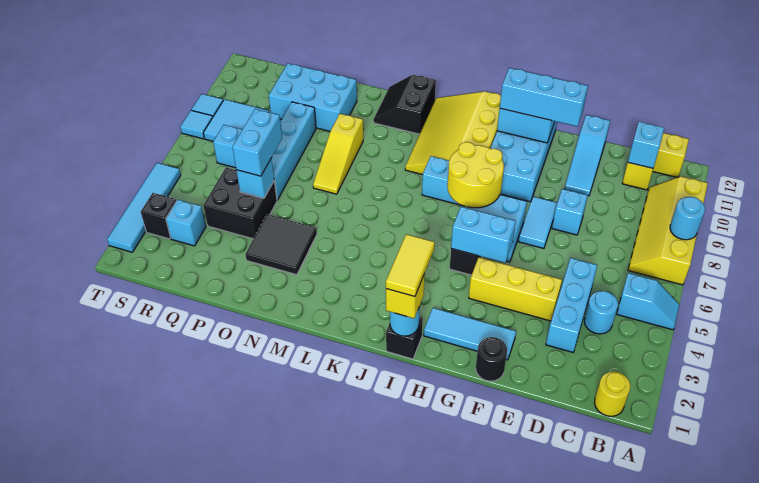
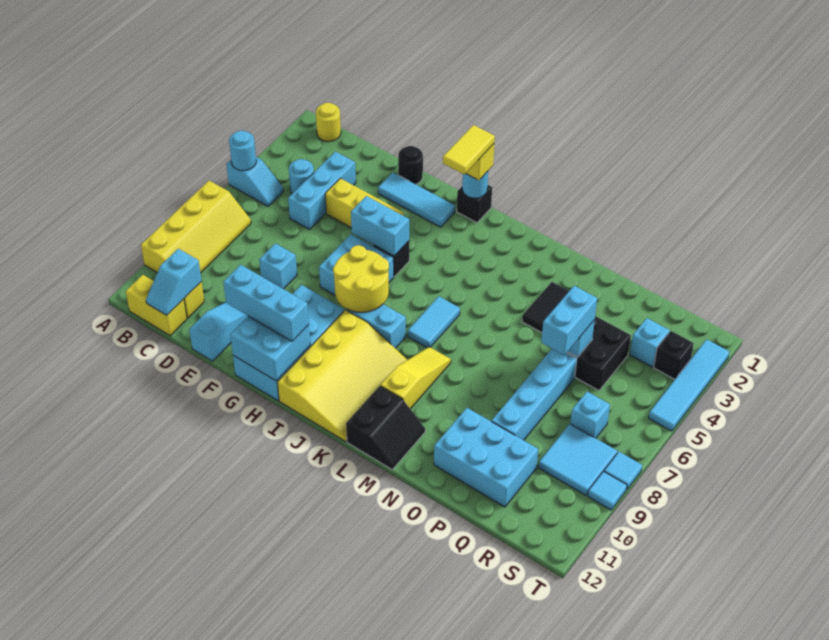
cyan slope A5:B5 level 1 top B -> cyan slope A5:B5 level 1 top A
cyan round brick A8 level 2 -> cyan round brick A5 level 2
cyan tile F7:F8 level 1 -> cyan tile K6:K7 level 1
yellow slope N7:N9 level 1 top 9 -> yellow slope L8:L10 level 1 top 10

